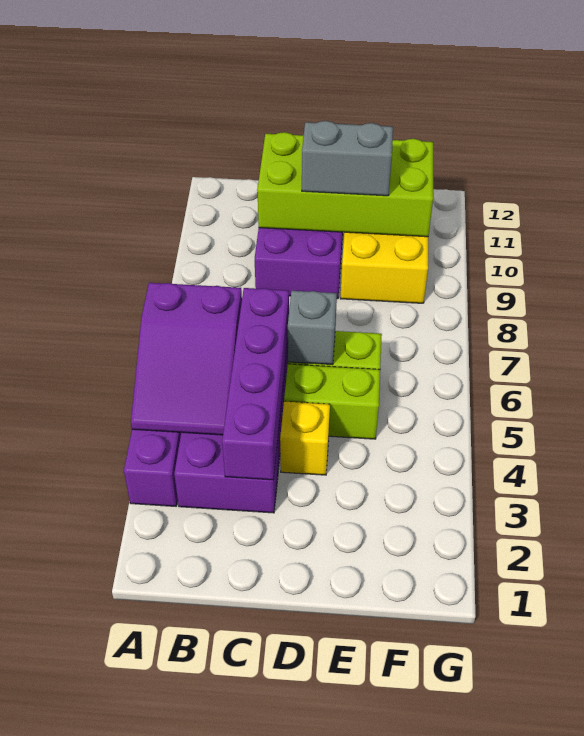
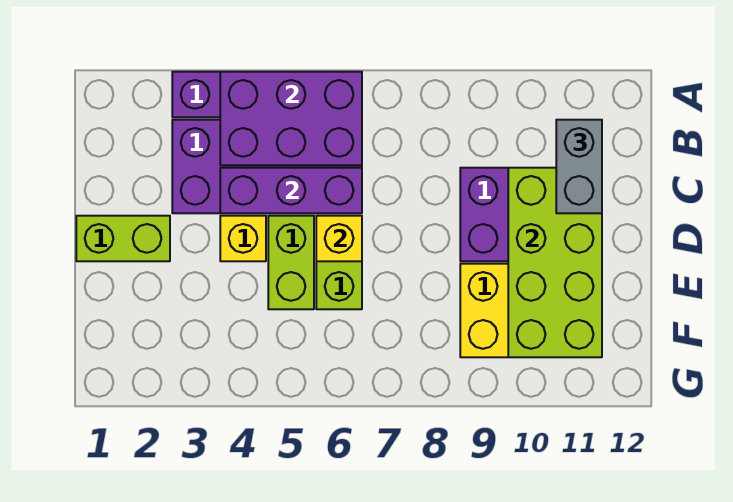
purple slope A4:B6 level 2 top 6 -> purple brick A4:B6 level 2
purple brick C3:C6 level 2 -> purple brick C4:C6 level 2
none -> lime brick D1:D2 level 1
grey brick D6 level 2 -> yellow brick D6 level 2
grey brick D10:E10 level 3 -> grey brick B11:C11 level 3

